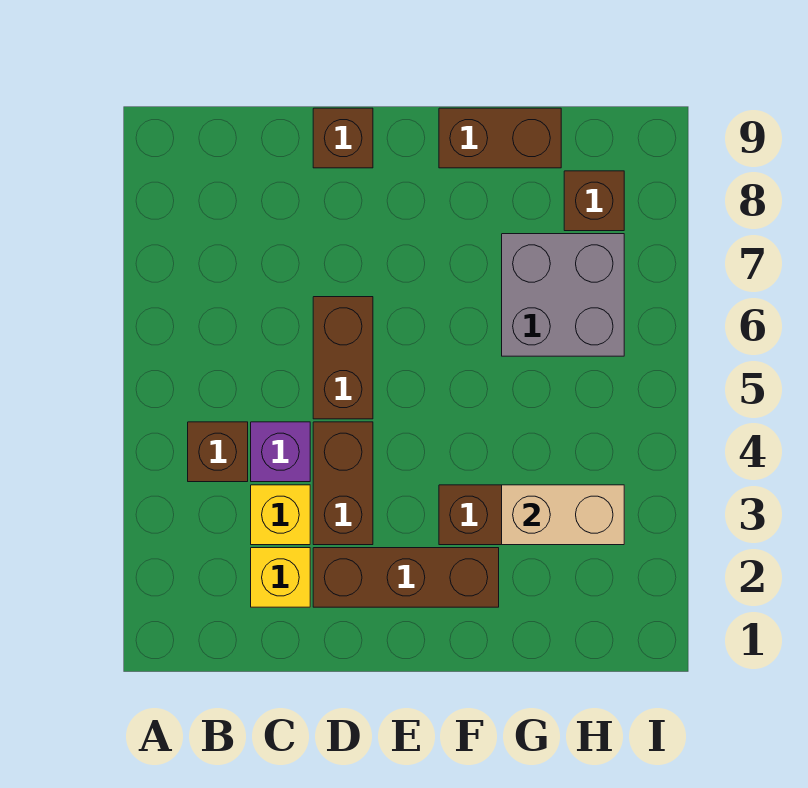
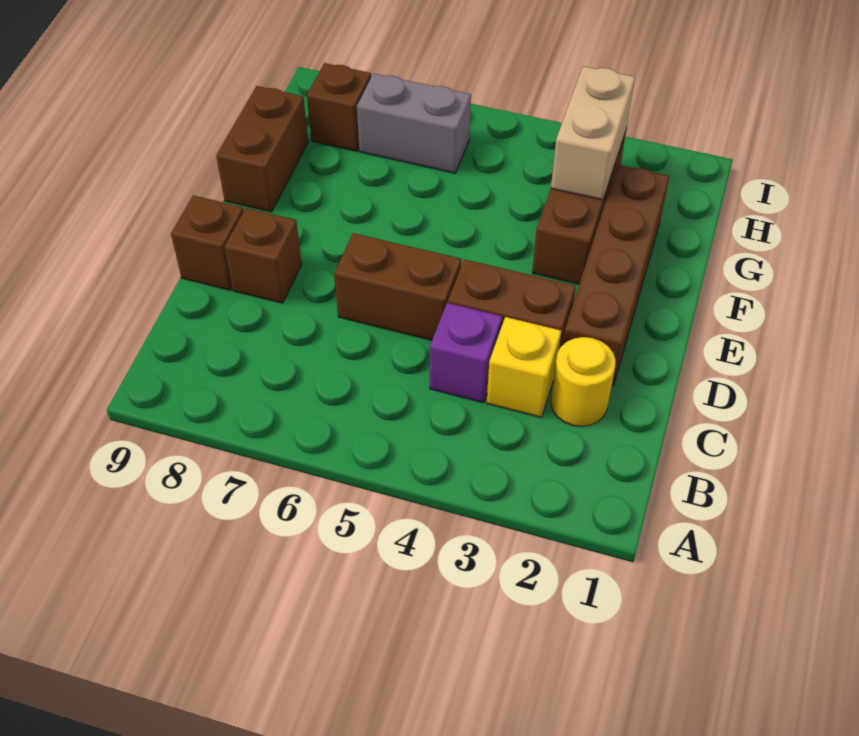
brown brick B4 level 1 -> brown brick D8 level 1
yellow brick C2 level 1 -> yellow round brick C2 level 1
brown brick D2:F2 level 1 -> brown brick D2:G2 level 1
grey brick G6:H7 level 1 -> grey brick H6:H7 level 1

